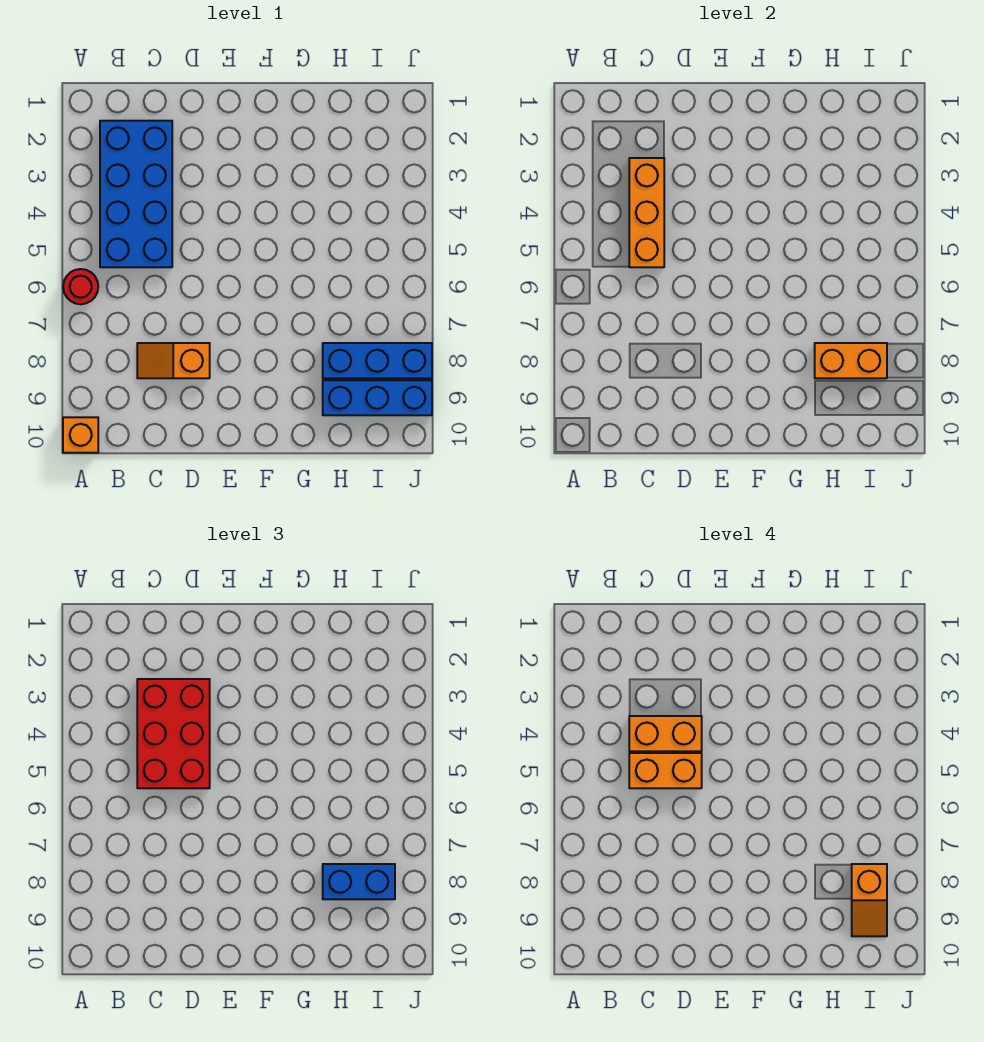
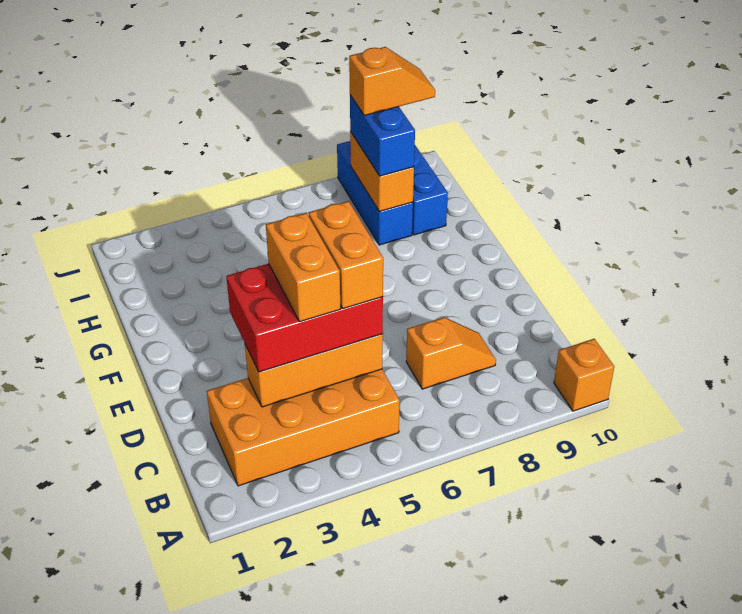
red round brick A6 level 1 -> none
blue brick B2:C5 level 1 -> orange brick B2:C5 level 1
orange slope C8:D8 level 1 top D -> orange slope C7:C8 level 1 top 7

